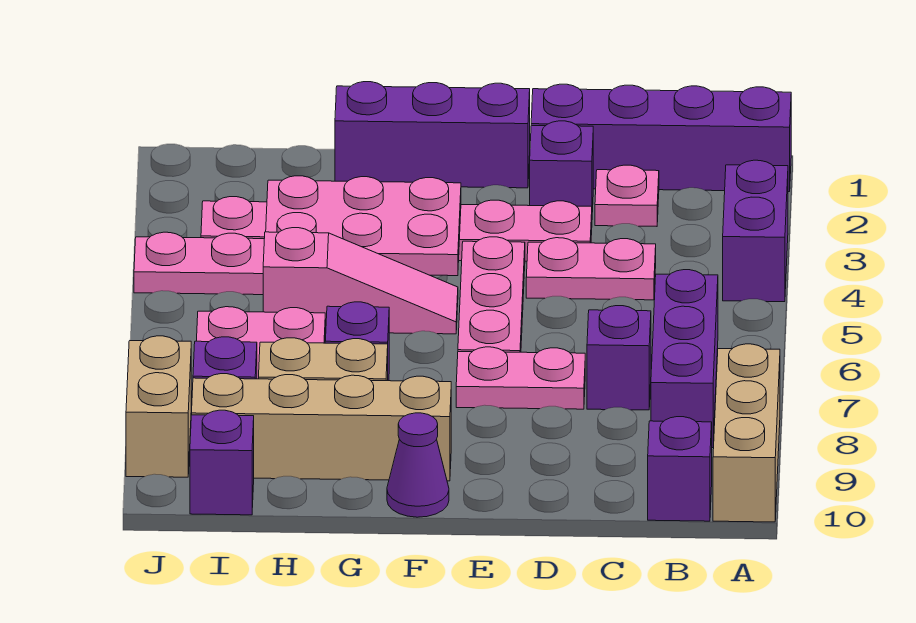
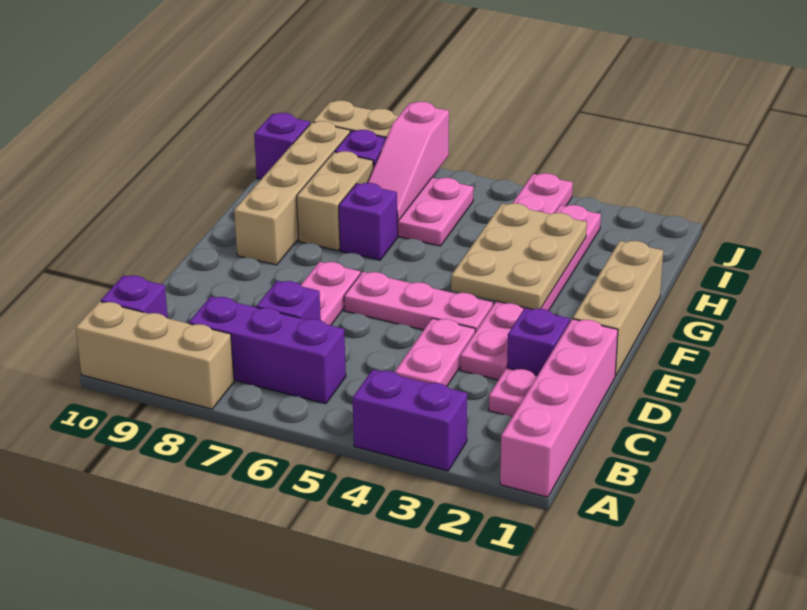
purple brick A1:D1 level 1 -> pink brick A1:D1 level 1
purple brick E1:G1 level 1 -> tan brick E1:G1 level 1
pink plate F3:H4 level 2 -> tan plate F3:H4 level 2
pink slope F5:H5 level 1 top H -> pink slope H7:J7 level 2 top J
purple cone F10 level 1 -> none

